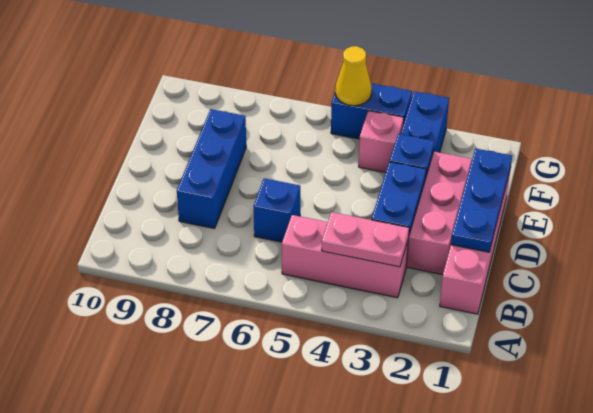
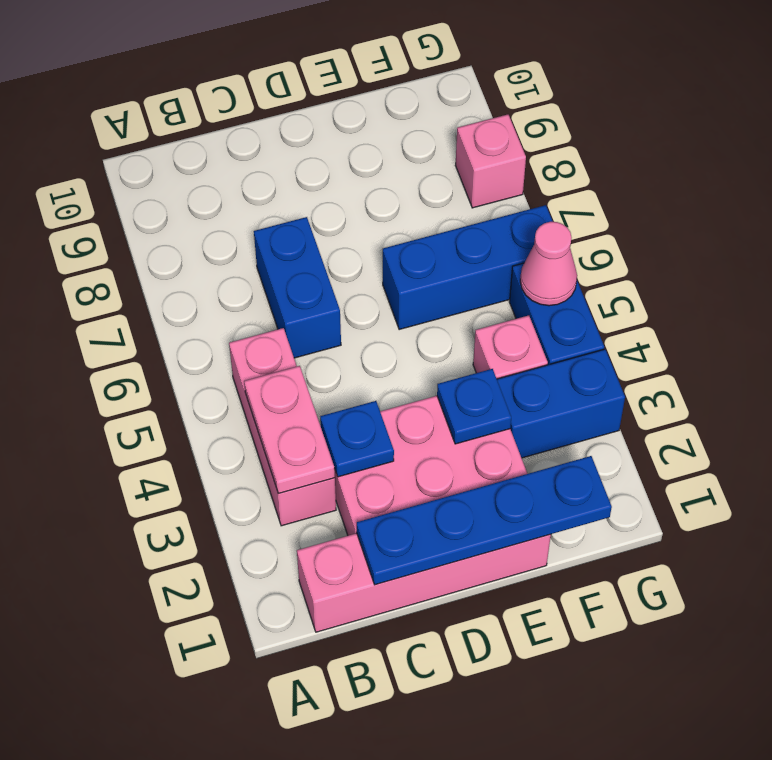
blue plate C1:E1 level 2 -> blue plate C1:F1 level 2
blue plate C3:D3 level 2 -> blue plate C3 level 2
blue brick C6 level 1 -> blue brick C6:C7 level 1
blue brick C8:E8 level 1 -> blue brick E6:G6 level 1
yellow cone G5 level 2 -> pink cone G5 level 2
none -> pink brick G8 level 1

